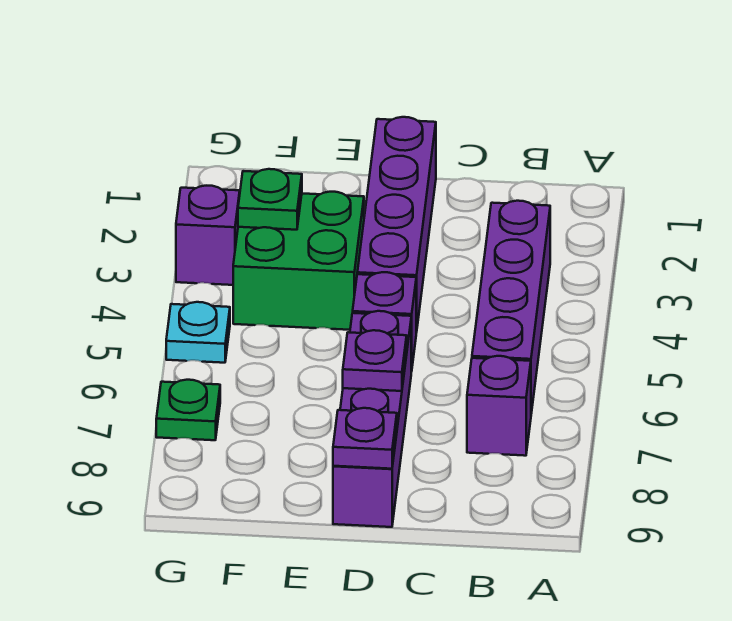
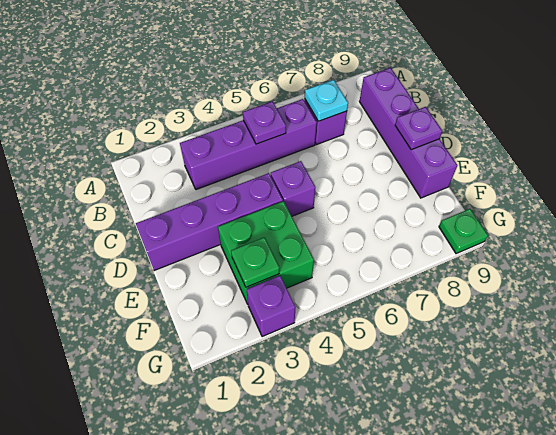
purple brick D6:D9 level 1 -> purple brick B9:E9 level 1
purple plate D7 level 2 -> purple plate B5 level 2
cyan plate G5 level 1 -> cyan plate B7 level 2
green plate G7 level 1 -> green plate G9 level 1

